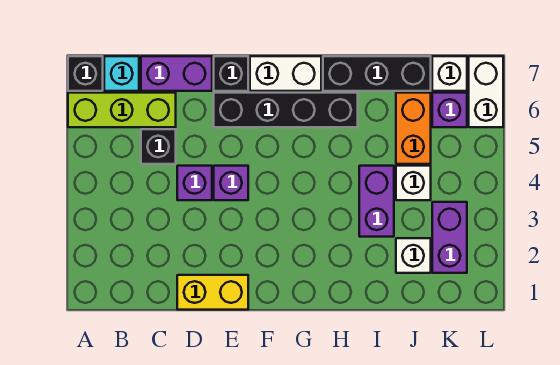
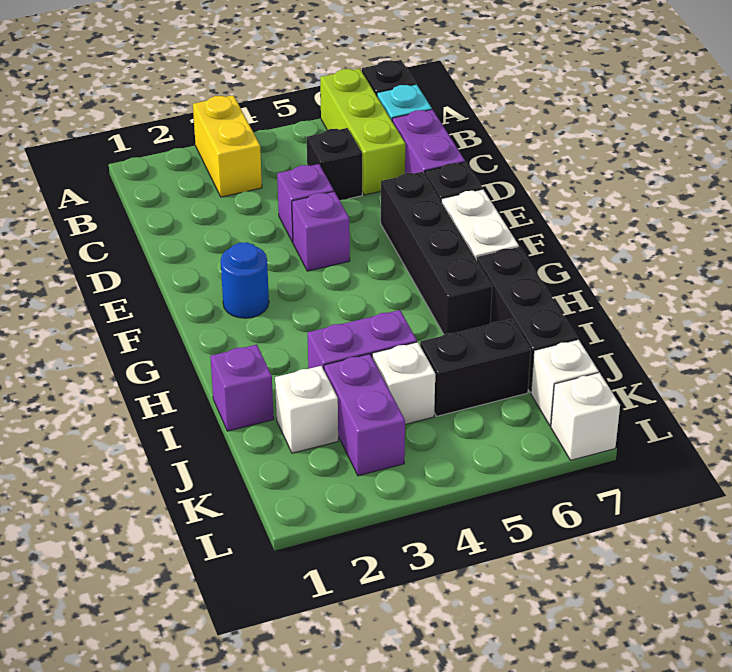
yellow brick D1:E1 level 1 -> yellow brick A3:B3 level 1
none -> blue round brick F2 level 1
orange brick J5:J6 level 1 -> black brick J5:J6 level 1
purple brick K2:K3 level 1 -> purple brick J3:K3 level 1
purple brick K6 level 1 -> purple brick I1 level 1
white brick L6:L7 level 1 -> white brick L7 level 1

